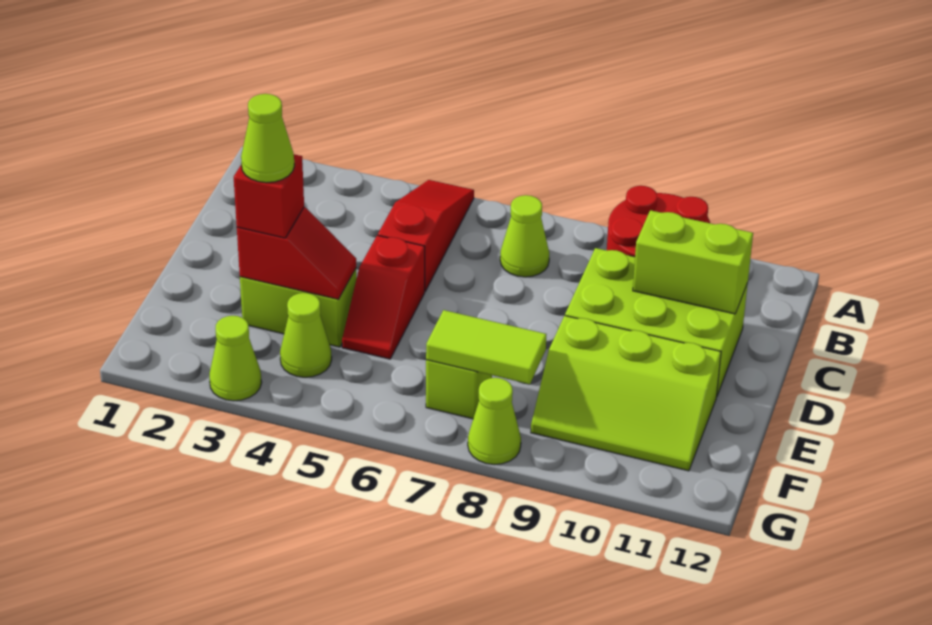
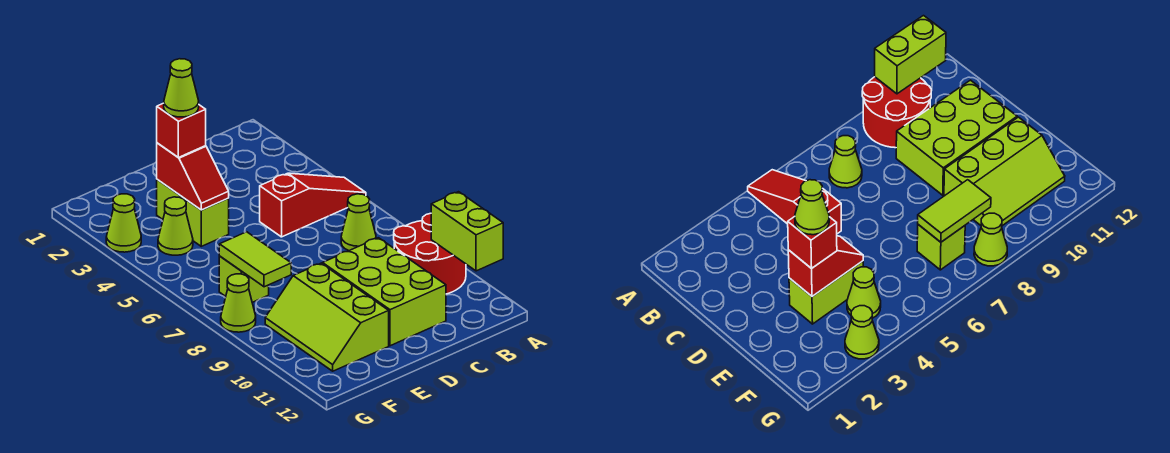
lime brick C10:C11 level 2 -> lime brick A10:A11 level 2
red slope D5:E5 level 1 top D -> none

